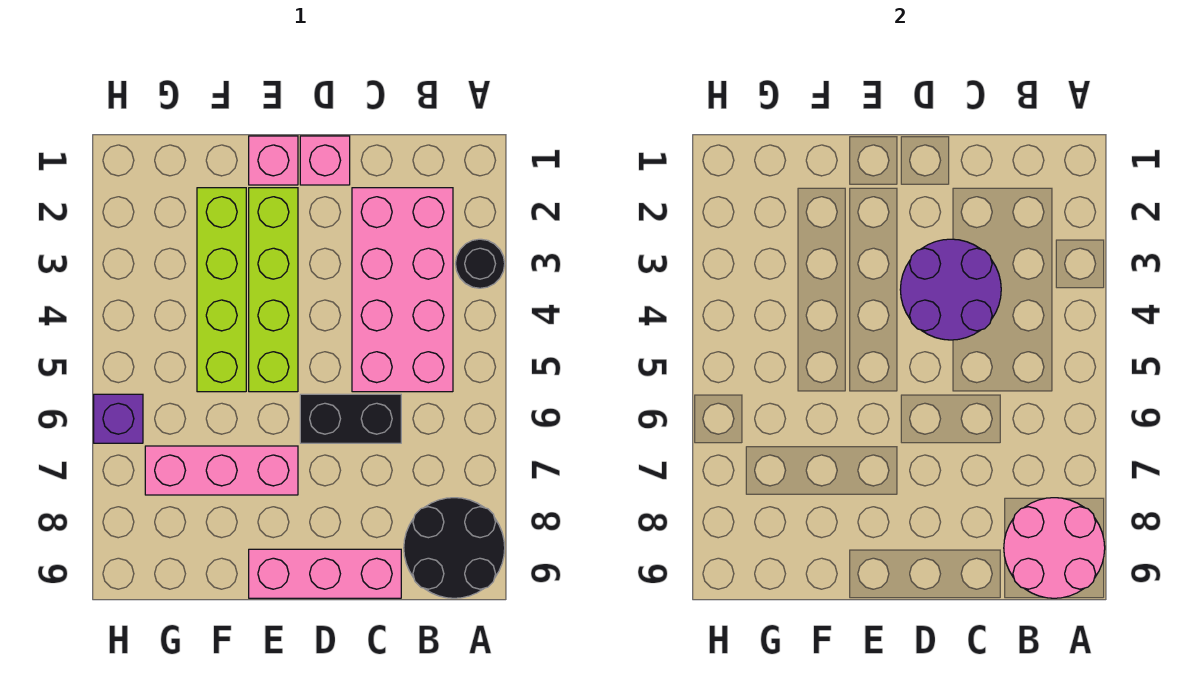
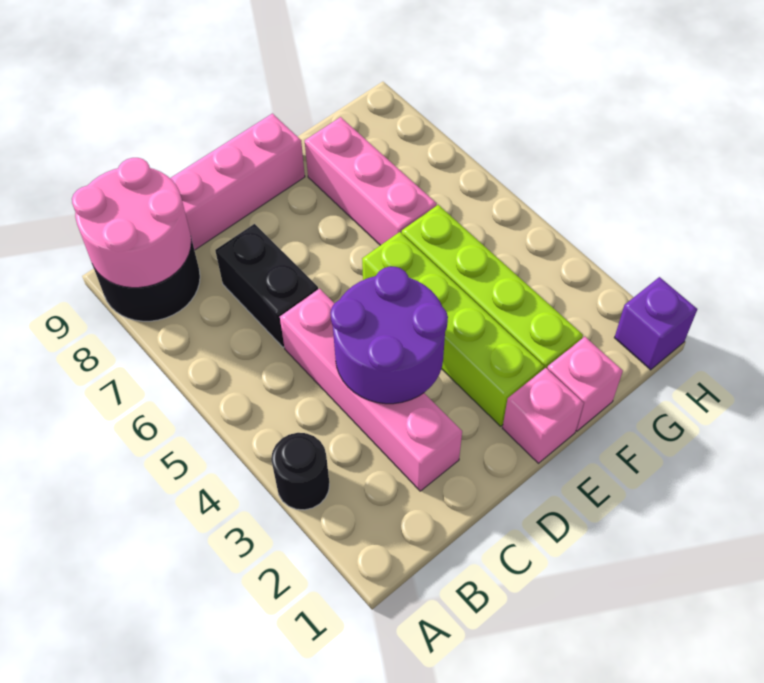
pink brick B2:C5 level 1 -> pink brick C2:C5 level 1
black brick C6:D6 level 1 -> black brick C6:C7 level 1
pink brick D1 level 1 -> pink brick F1 level 1
pink brick E7:G7 level 1 -> pink brick F6:F8 level 1
purple brick H6 level 1 -> purple brick H1 level 1

